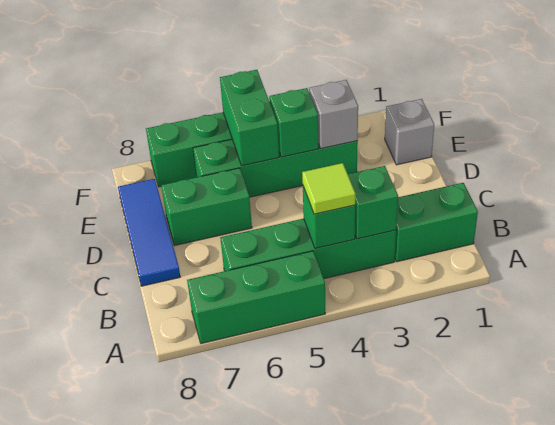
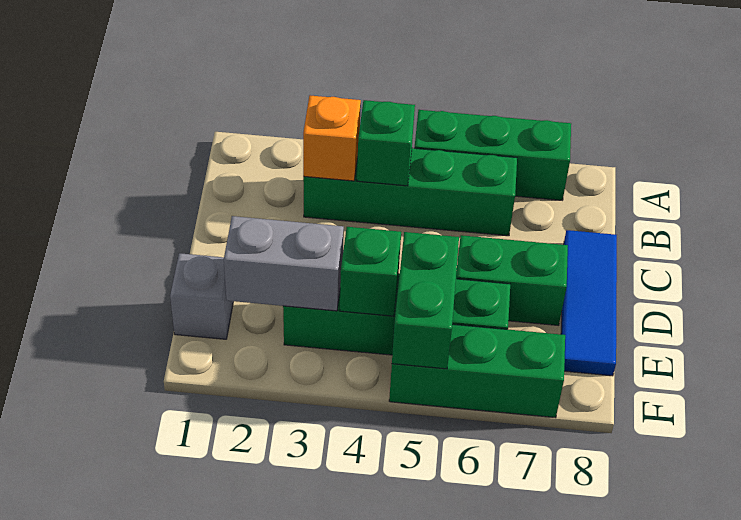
green brick B1:B2 level 1 -> none
green brick B3 level 2 -> orange brick B3 level 2
lime tile B4 level 3 -> none
grey brick E3 level 2 -> grey brick E2:E3 level 2

